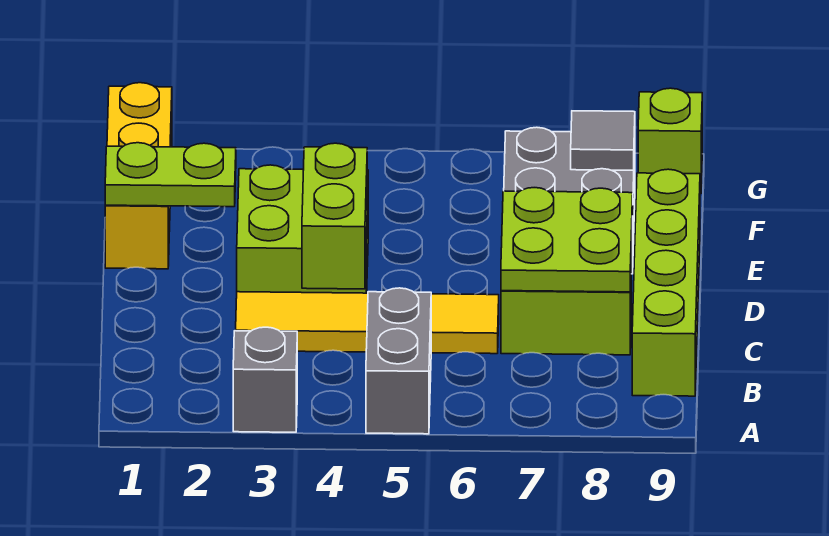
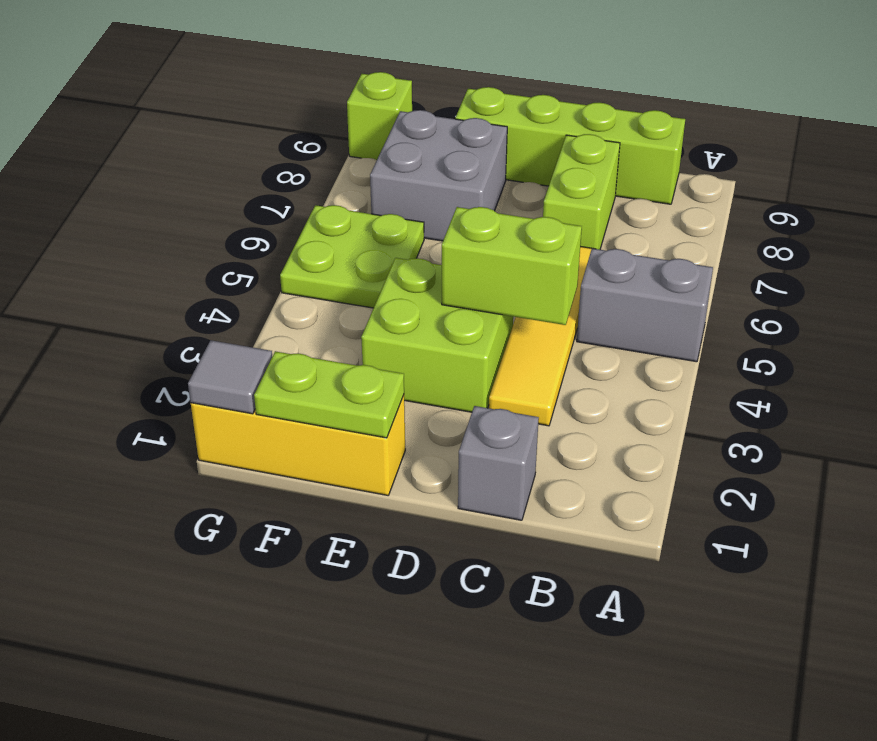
grey brick A3 level 1 -> grey brick C1 level 1
lime plate C7:D8 level 2 -> lime plate F5:G6 level 1
lime plate E1:E2 level 2 -> lime plate E1:F1 level 2
grey tile F8 level 2 -> grey tile G1 level 2

